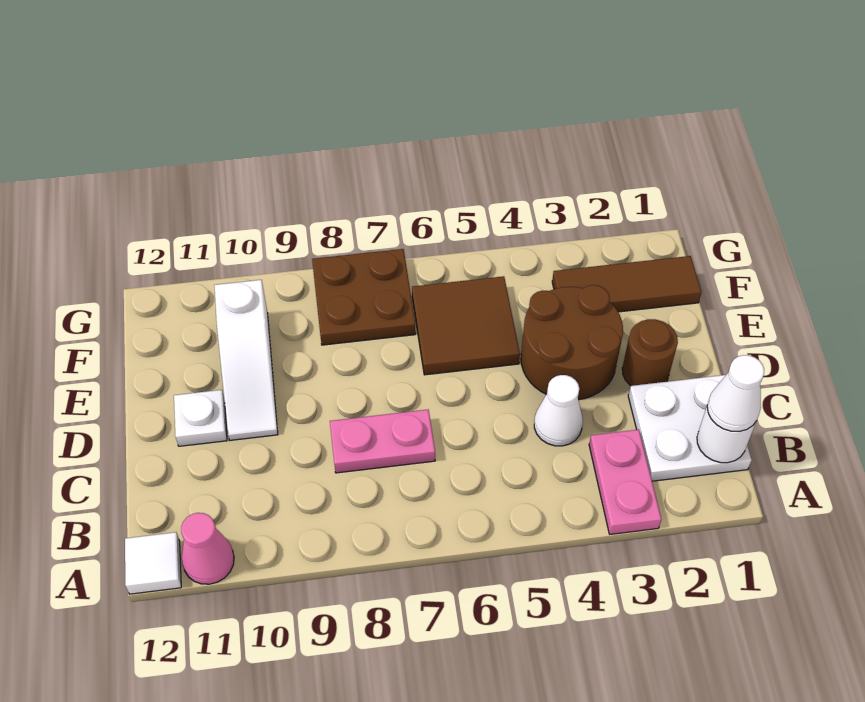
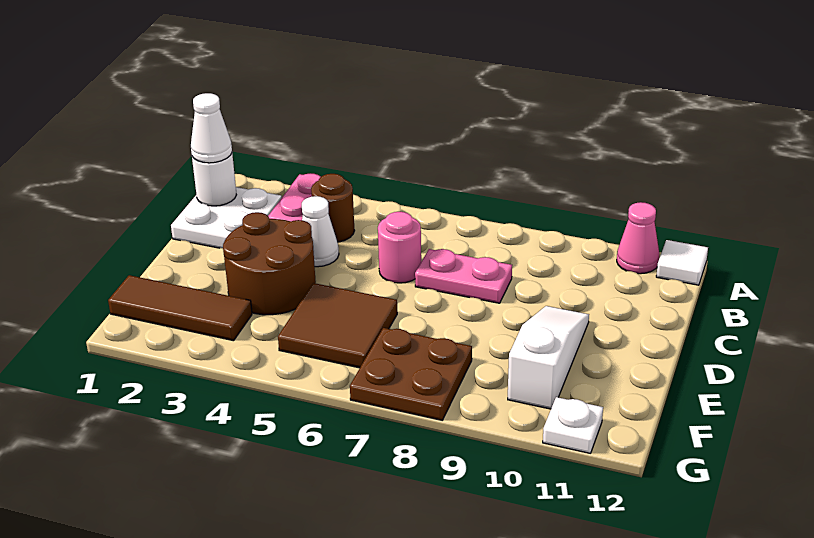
none -> pink round brick C6 level 1
brown round brick D2 level 1 -> brown round brick B4 level 1
white plate D11 level 1 -> white plate G11 level 1

